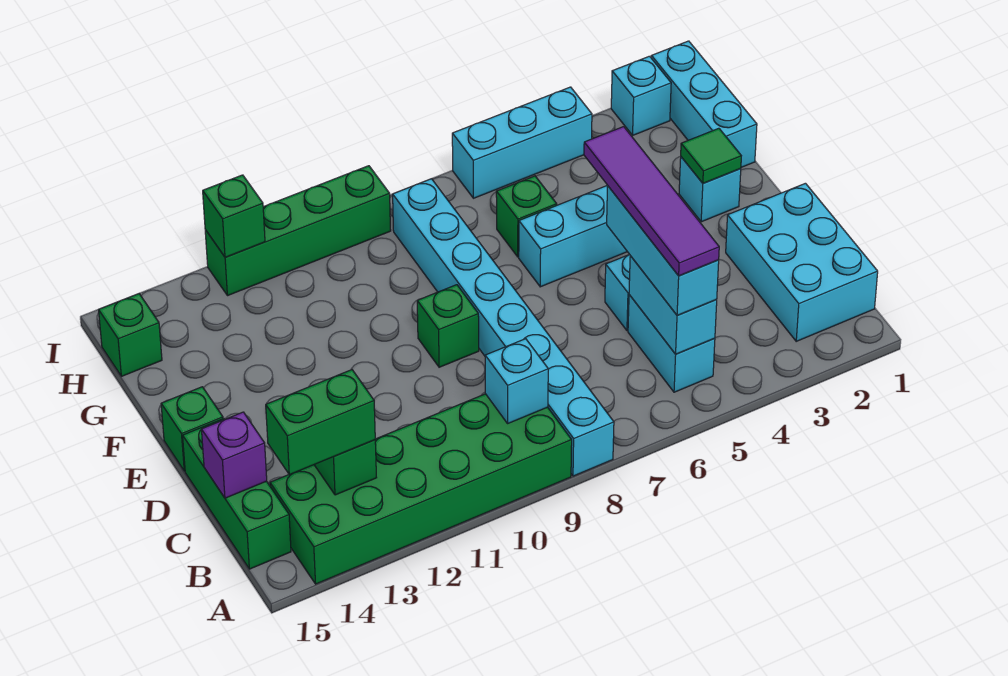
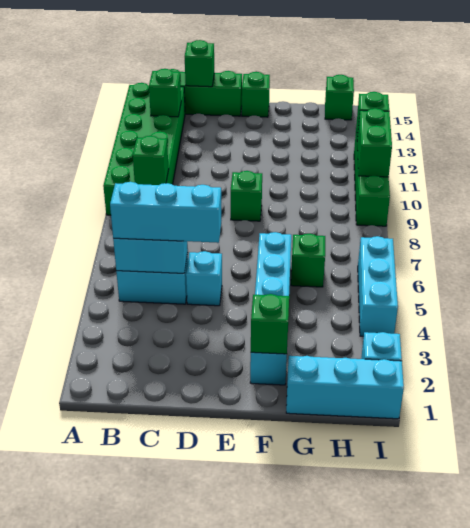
cyan brick A8:H8 level 1 -> none
cyan brick B1:D2 level 1 -> none
purple tile B5:E5 level 4 -> none
cyan brick B9 level 2 -> green brick B9 level 2
green brick B13:B14 level 3 -> green brick I10:I11 level 2
purple brick C15 level 2 -> green brick C15 level 2
green tile F2 level 2 -> green brick F2 level 2

